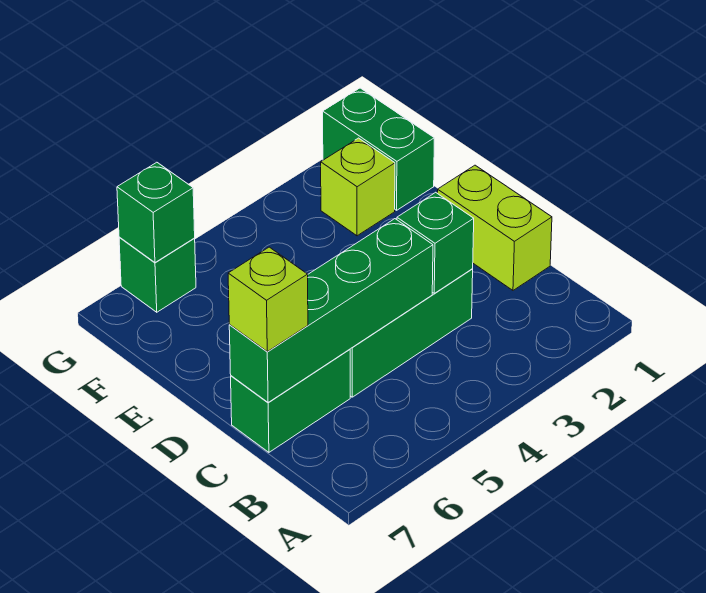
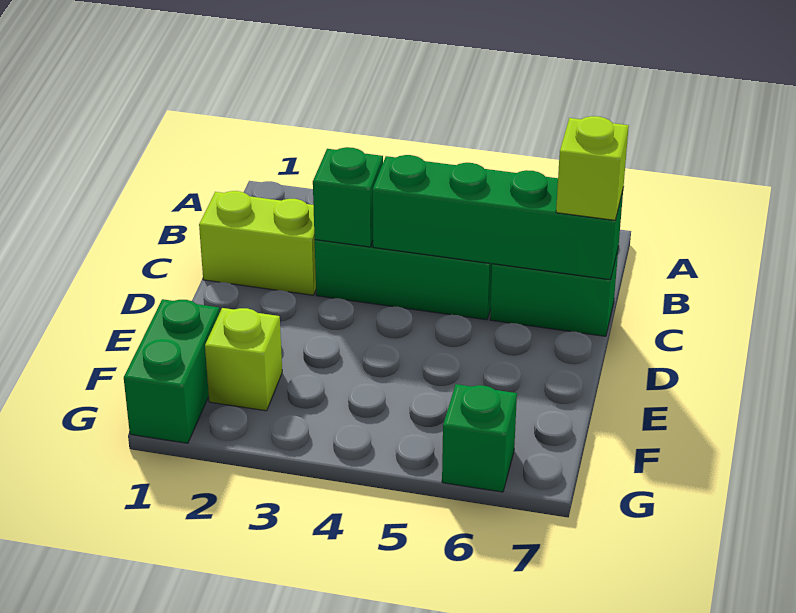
lime brick C1:D1 level 1 -> lime brick C1:C2 level 1
green brick G6 level 2 -> none

